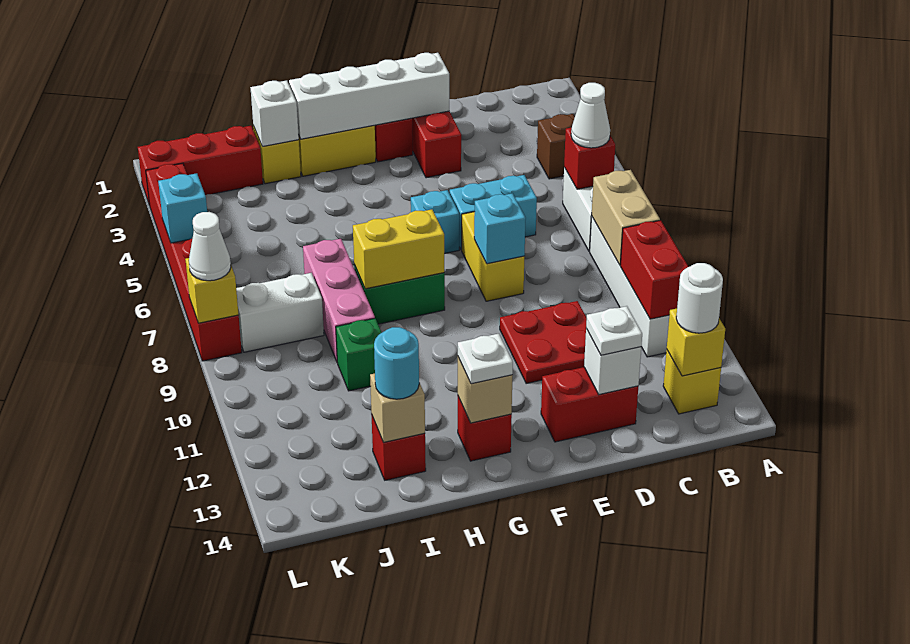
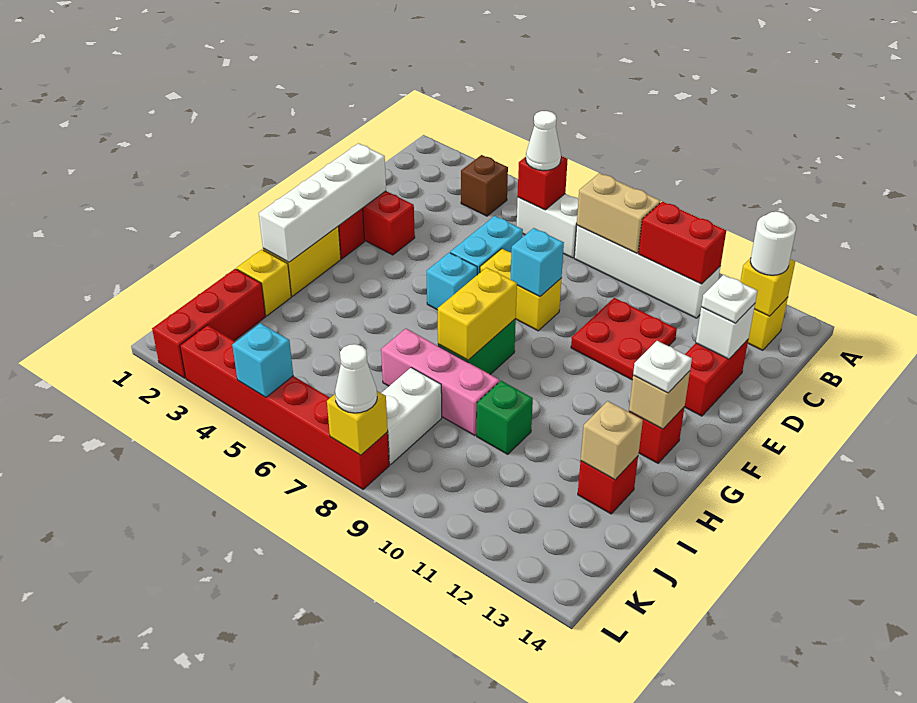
white brick I2 level 2 -> none
cyan round brick I13 level 3 -> none

